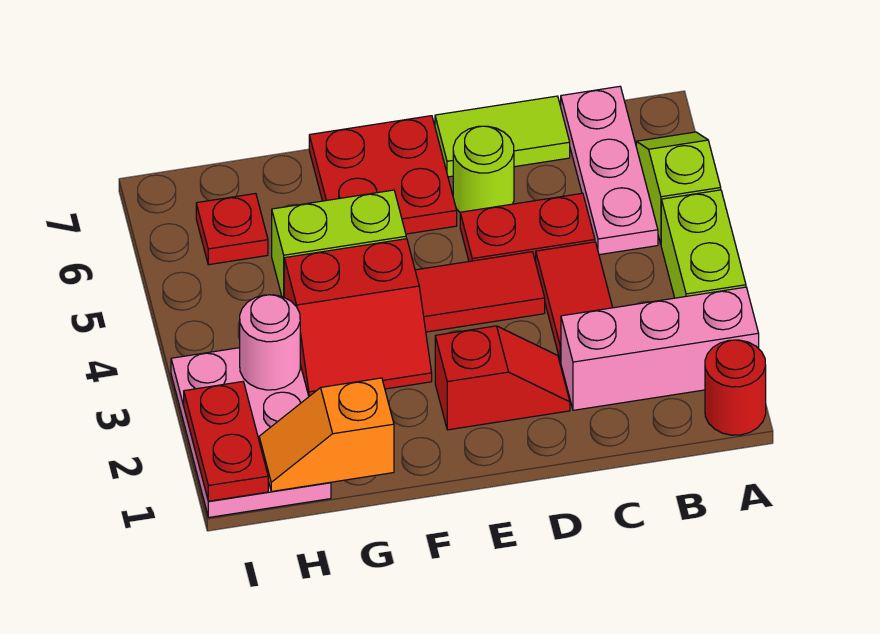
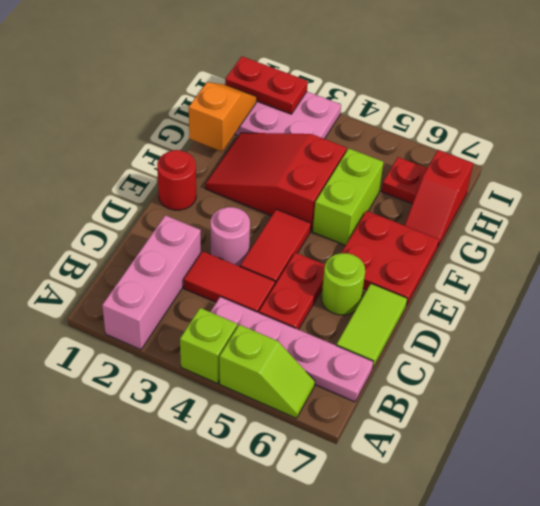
red round brick A1 level 1 -> red round brick E1 level 1
lime brick A3:A4 level 1 -> lime brick A4 level 1
pink plate B5:B7 level 1 -> pink plate B4:B7 level 1
red slope D2:E2 level 1 top E -> red slope G7:H7 level 1 top H
red slope F3:G4 level 1 top 4 -> red slope F2:G4 level 1 top 4
pink round brick H3 level 2 -> pink round brick D3 level 1

